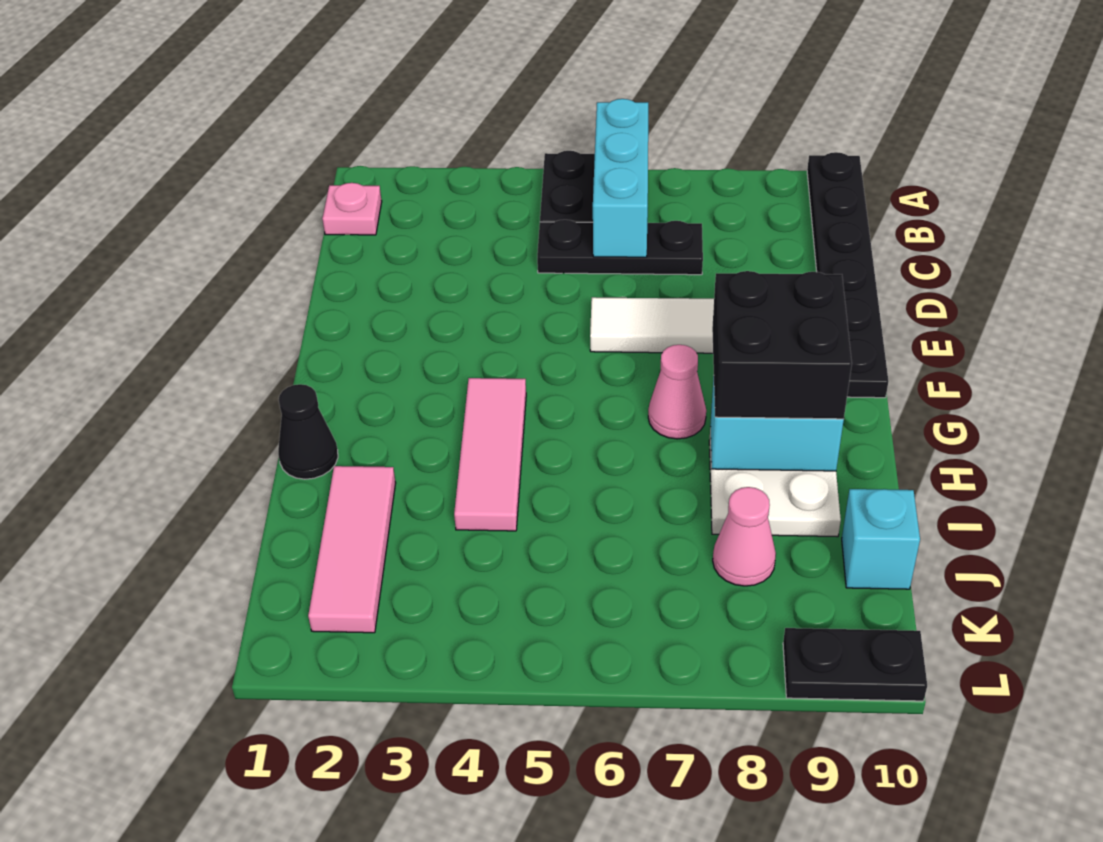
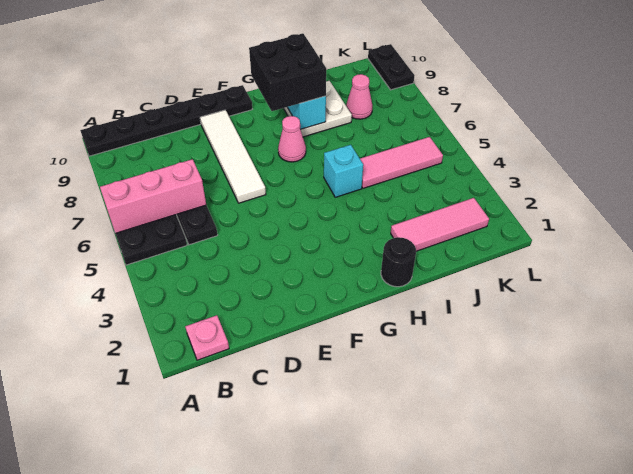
cyan brick A6:C6 level 2 -> pink brick A6:C6 level 2
pink tile G4:I4 level 1 -> pink tile I5:K5 level 1
black cone H1 level 1 -> black round brick H1 level 1
cyan brick J10 level 1 -> cyan brick H5 level 1

